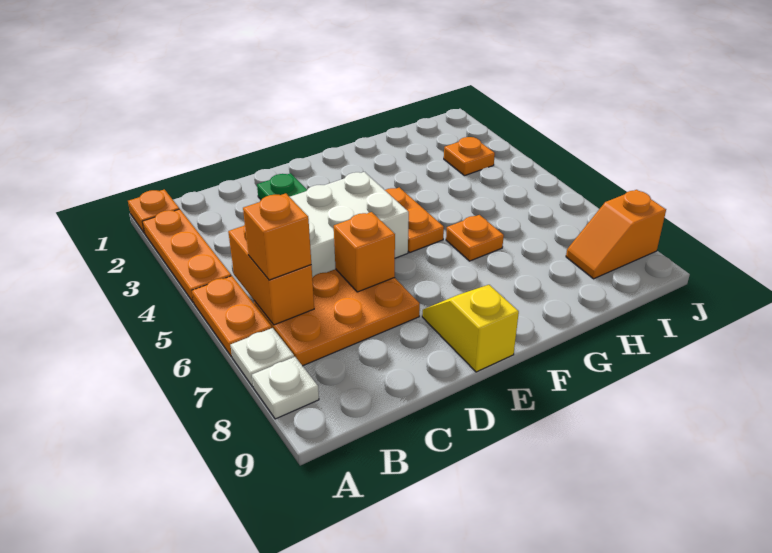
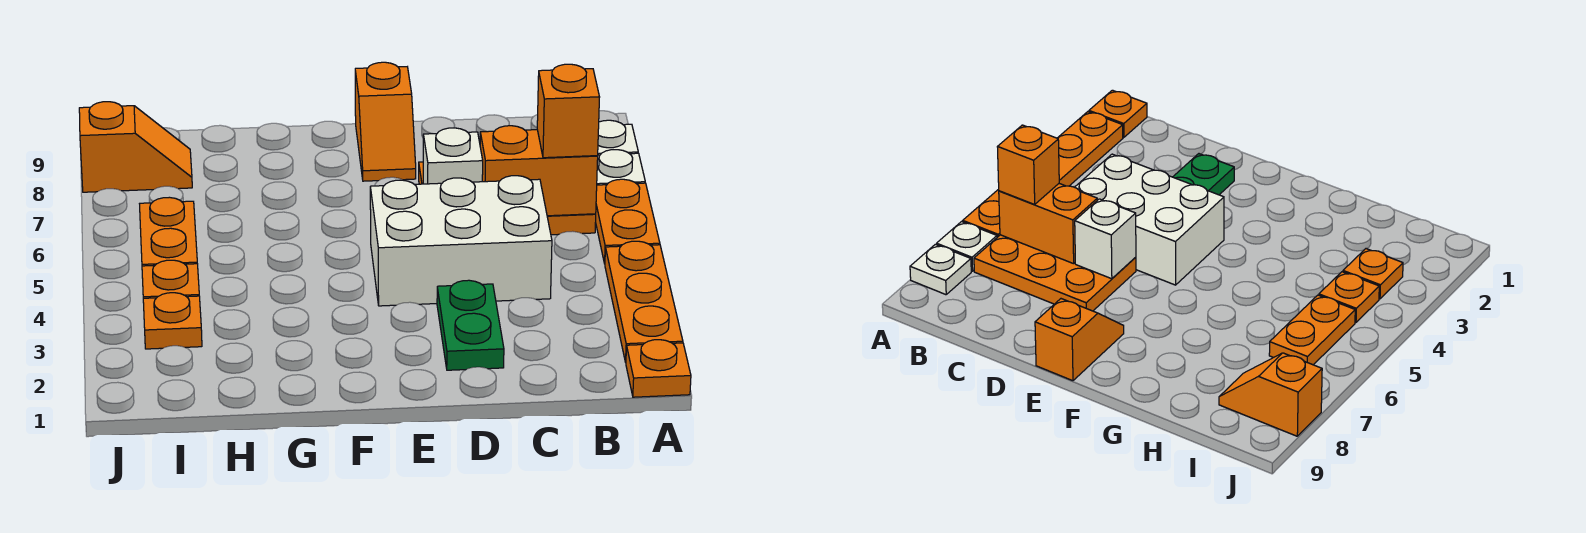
orange brick B5:B6 level 2 -> orange brick B6:C6 level 2
orange brick D6 level 2 -> white brick D6 level 2
yellow slope E8:E9 level 1 top 9 -> orange slope E8:E9 level 1 top 9
orange plate F4:F5 level 1 -> orange plate I5:I6 level 1
orange plate G6 level 1 -> orange plate I4 level 1

